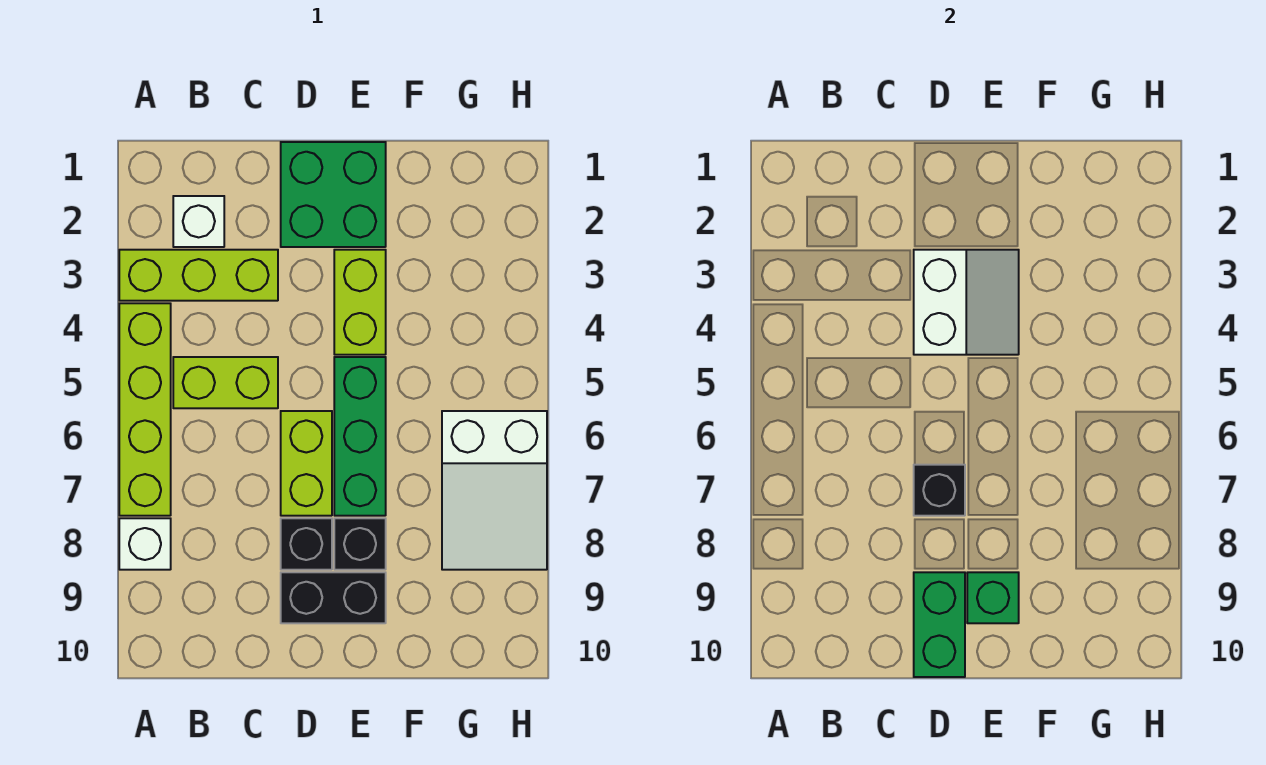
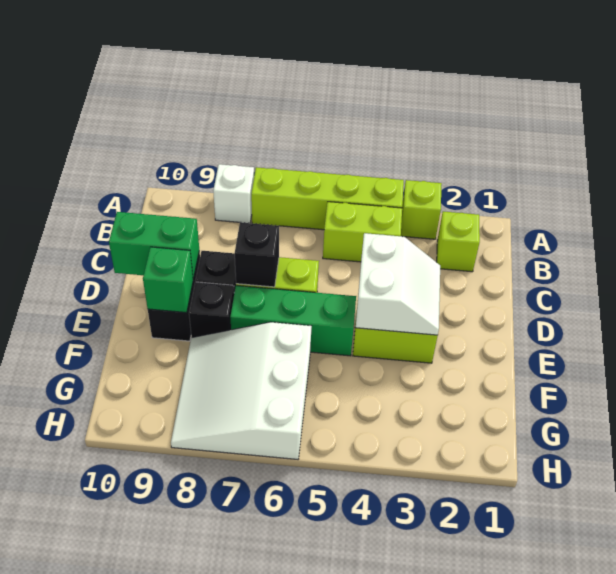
lime brick A3:C3 level 1 -> lime brick A3 level 1
white brick B2 level 1 -> lime brick B2 level 1
lime brick B5:C5 level 1 -> lime brick B4:B5 level 1
green brick D1:E2 level 1 -> none
white slope D3:E4 level 2 top D -> white slope D3:E4 level 2 top 4
white slope G6:H8 level 1 top 6 -> white slope F6:H8 level 1 top 6

